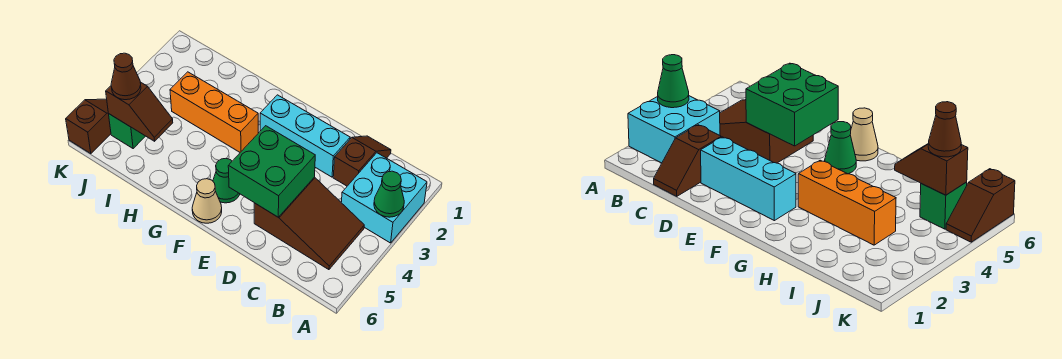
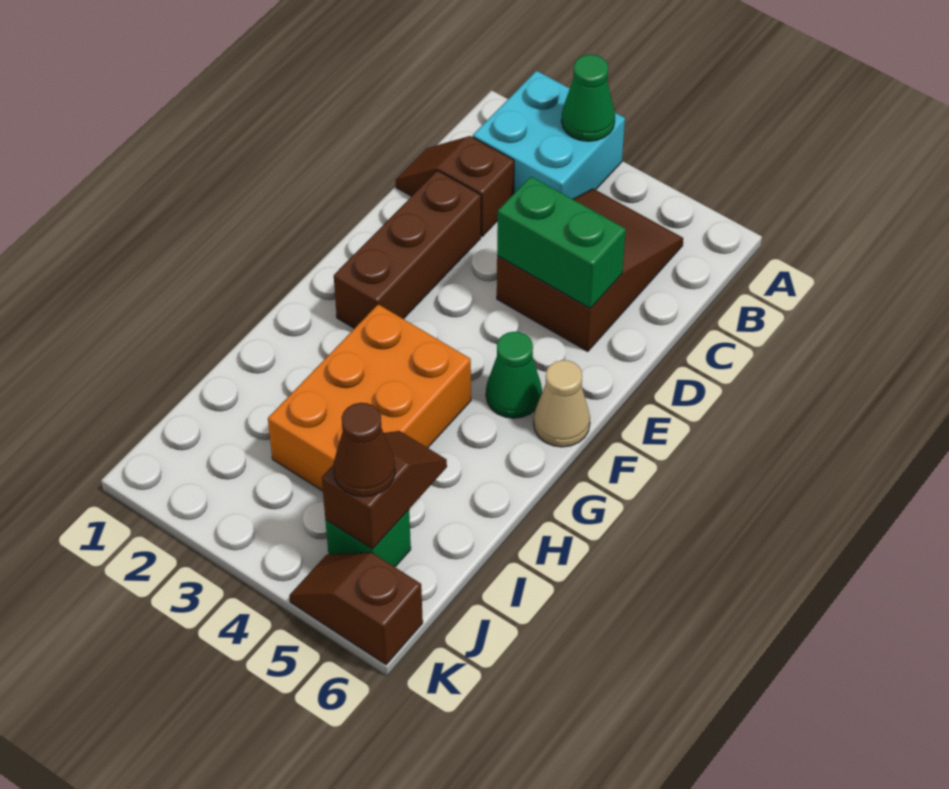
cyan brick D2:F2 level 1 -> brown brick D2:F2 level 1
green brick D4:E5 level 2 -> green brick D4:D5 level 2
orange brick G3:I3 level 1 -> orange brick G3:I4 level 1

